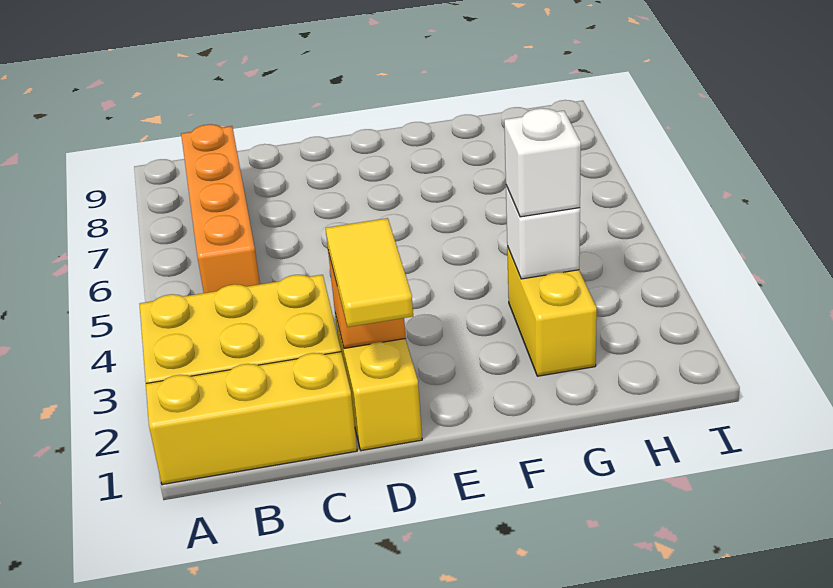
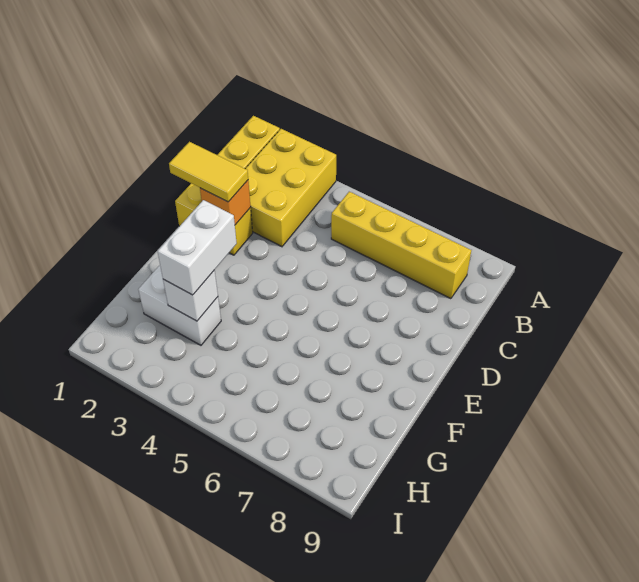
orange brick B5:B8 level 1 -> yellow brick B5:B8 level 1
yellow brick G2:G3 level 1 -> white brick G2:G3 level 1
white brick G3 level 3 -> white brick F3:G3 level 3

